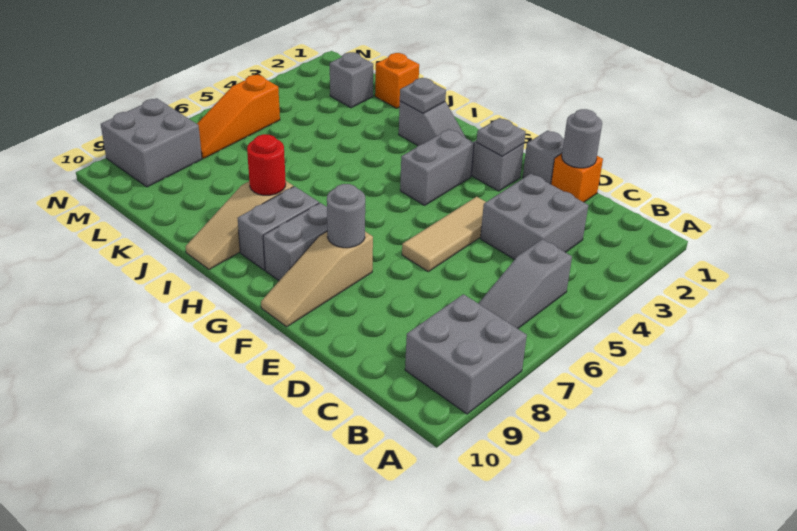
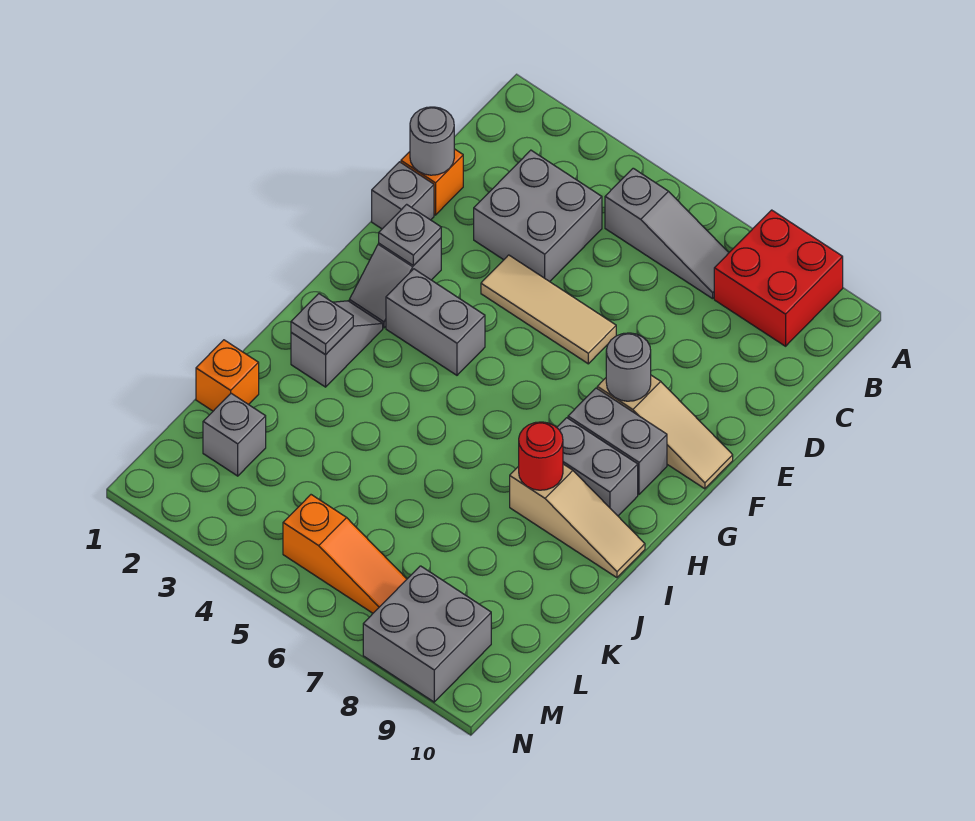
grey brick A8:B9 level 1 -> red brick A8:B9 level 1

